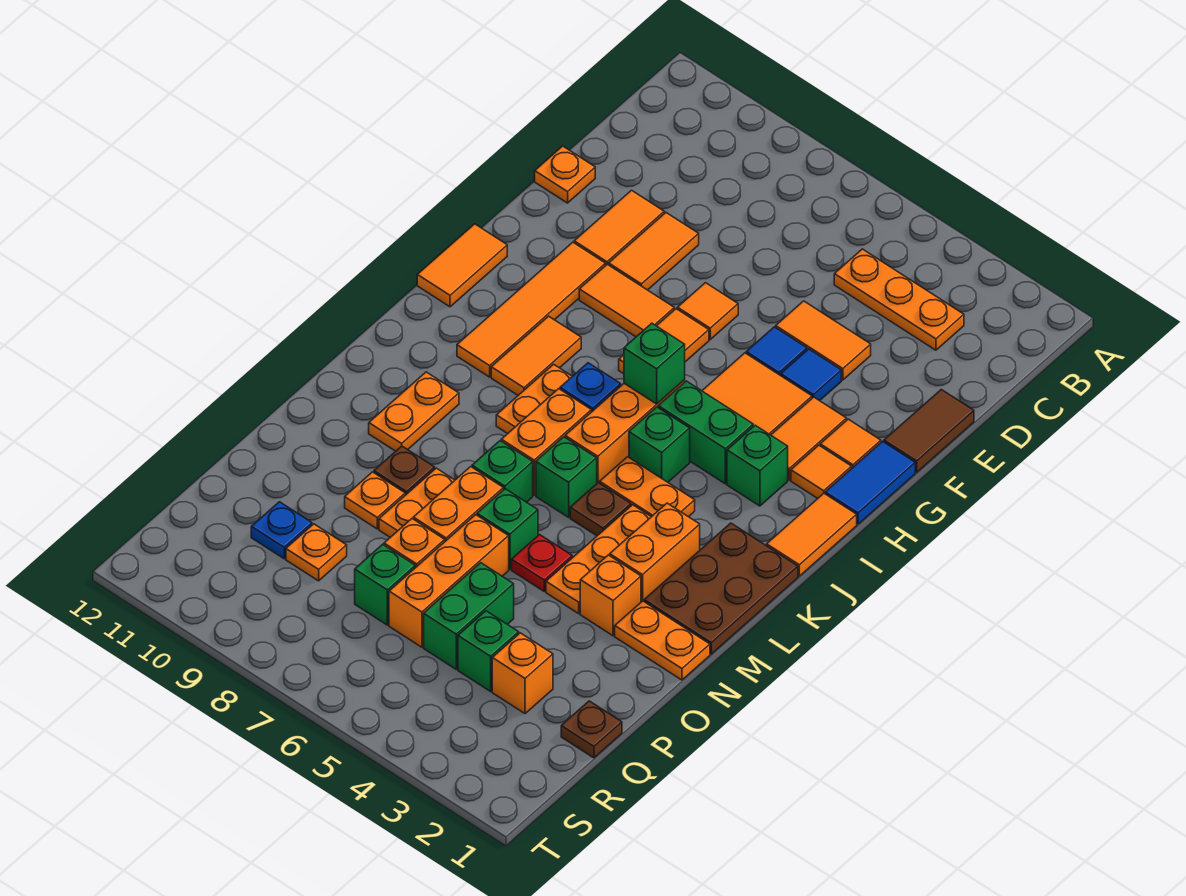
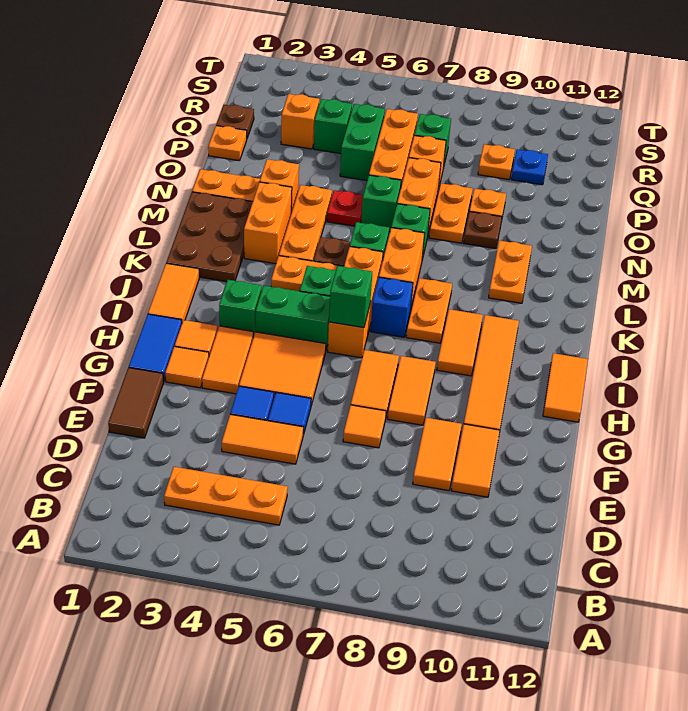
orange plate E12 level 1 -> orange plate P1 level 1
orange tile G8:G9 level 1 -> orange tile G8:H8 level 1

